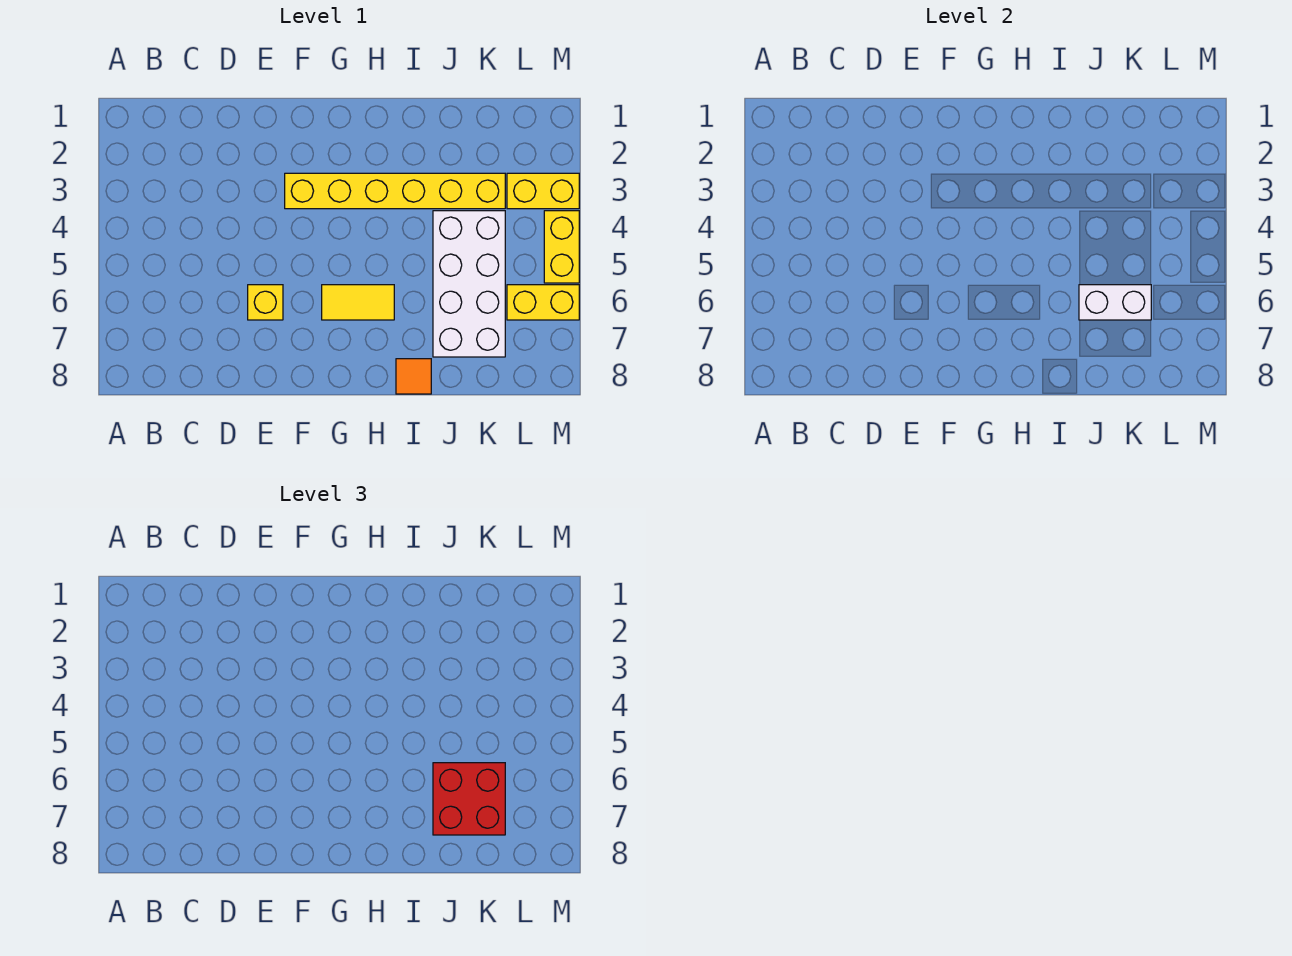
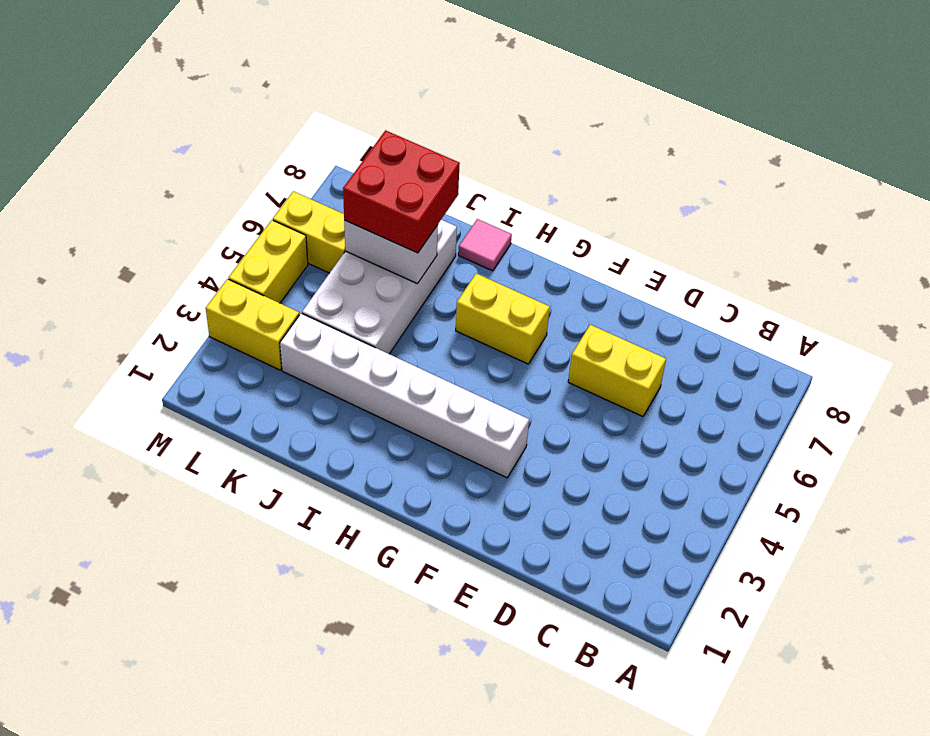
yellow brick E6 level 1 -> yellow brick D6:E6 level 1
yellow brick F3:K3 level 1 -> white brick F3:K3 level 1
yellow tile G6:H6 level 1 -> yellow brick G6:H6 level 1
orange tile I8 level 1 -> pink tile I8 level 1

